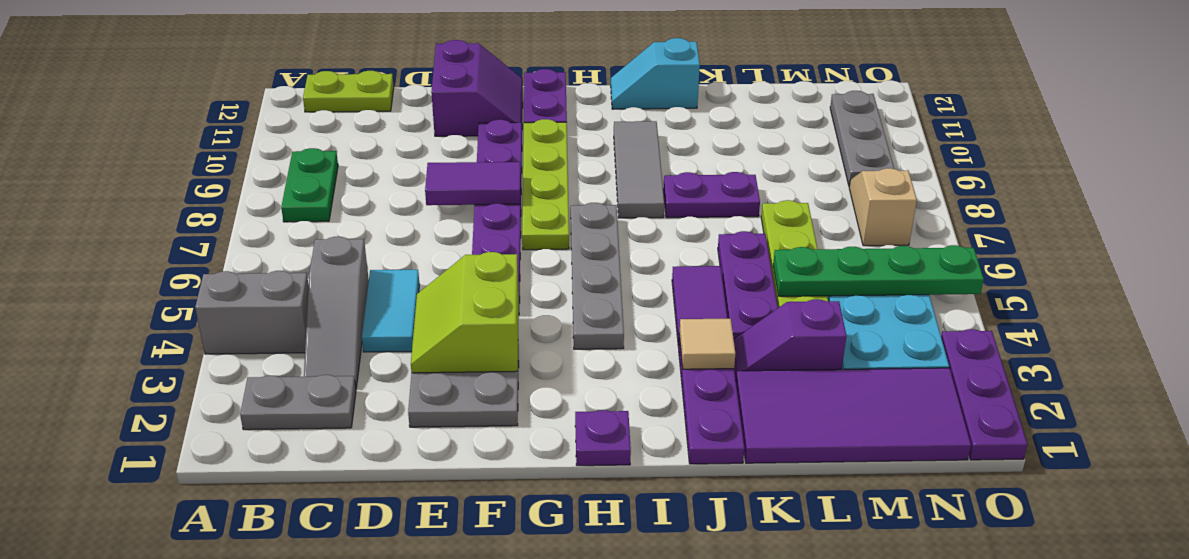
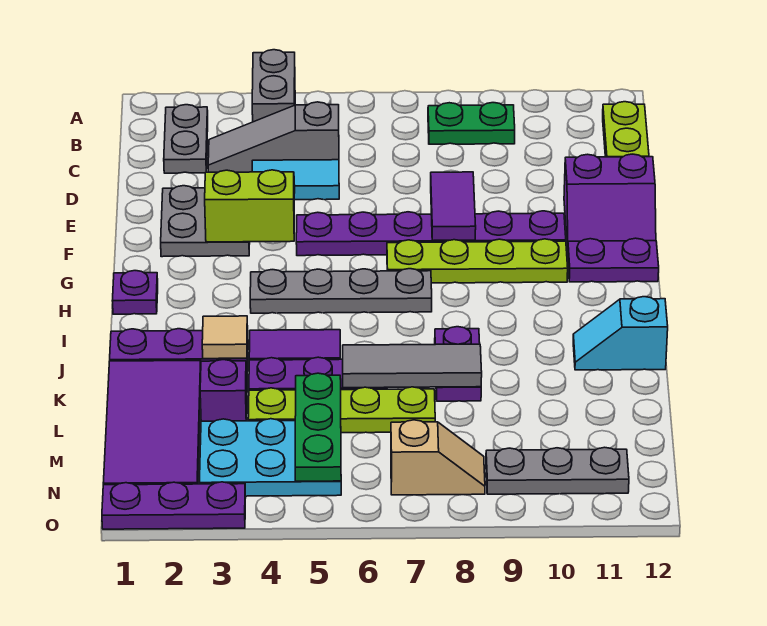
grey tile I8:I10 level 1 -> grey tile K6:K8 level 2
cyan slope I12:J12 level 1 top J -> cyan slope J11:J12 level 1 top 12
green plate L5:O5 level 2 -> green plate L5:N5 level 2

